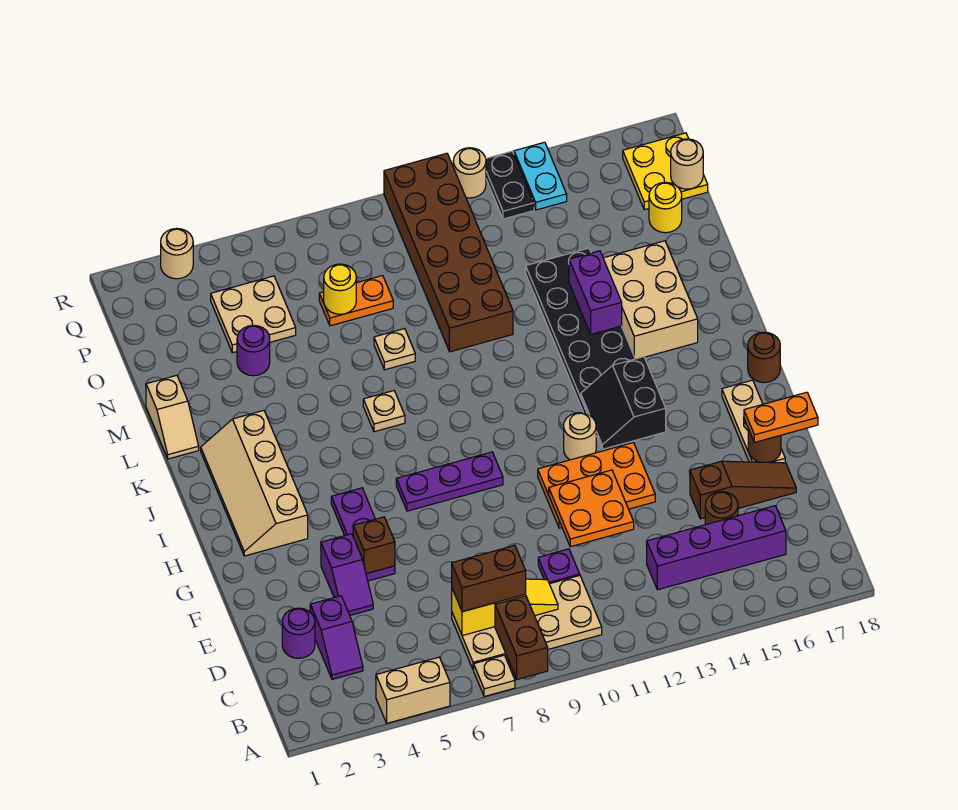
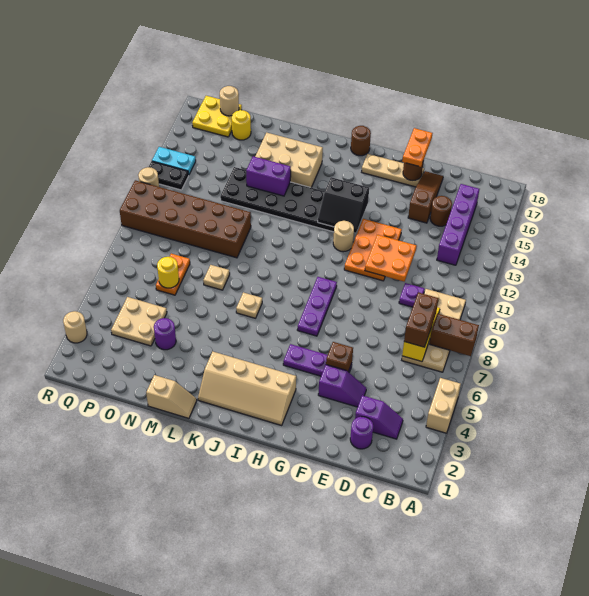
tan plate A7 level 1 -> none

